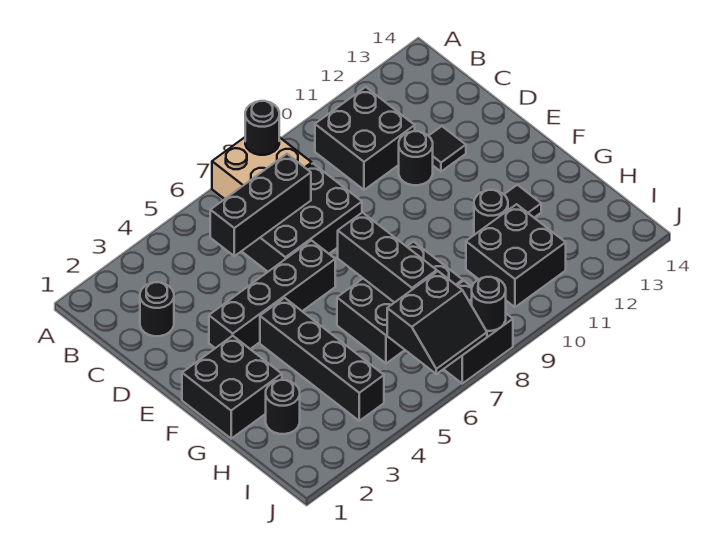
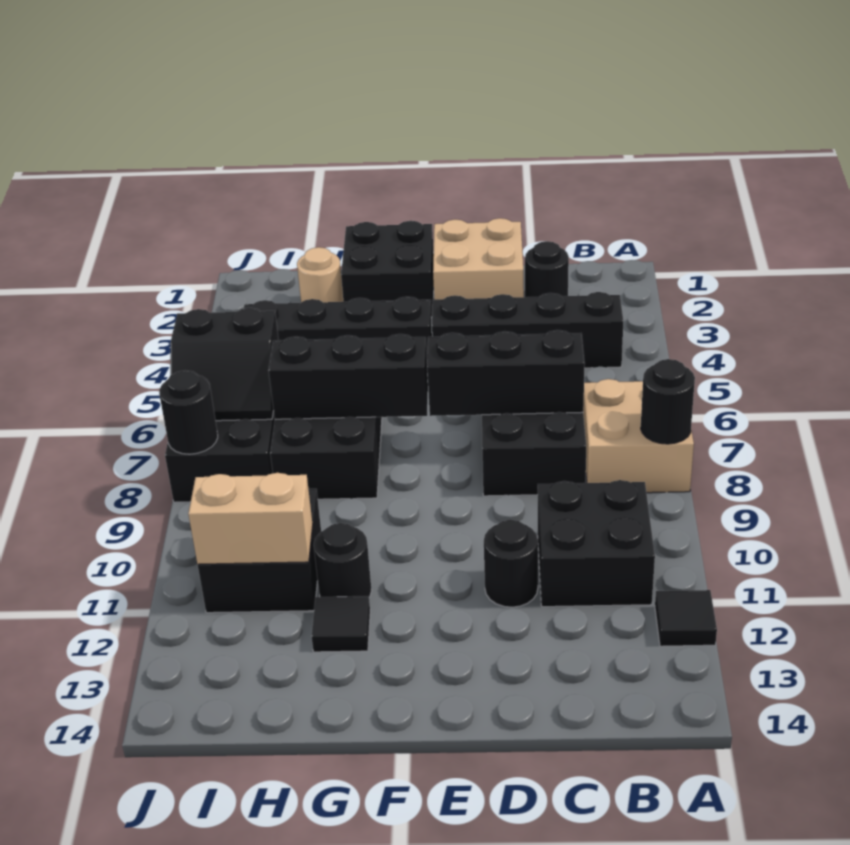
black brick C5:C7 level 2 -> black brick C7:E7 level 2
none -> tan brick D1:E2 level 1
black tile D12 level 1 -> black tile A12 level 1
black brick E3:E6 level 1 -> black brick B4:E4 level 1
black round brick H2 level 1 -> tan round brick H2 level 1
none -> tan brick H11:I11 level 2
black slope I6:J7 level 2 top I -> black slope I6:J7 level 2 top 6

